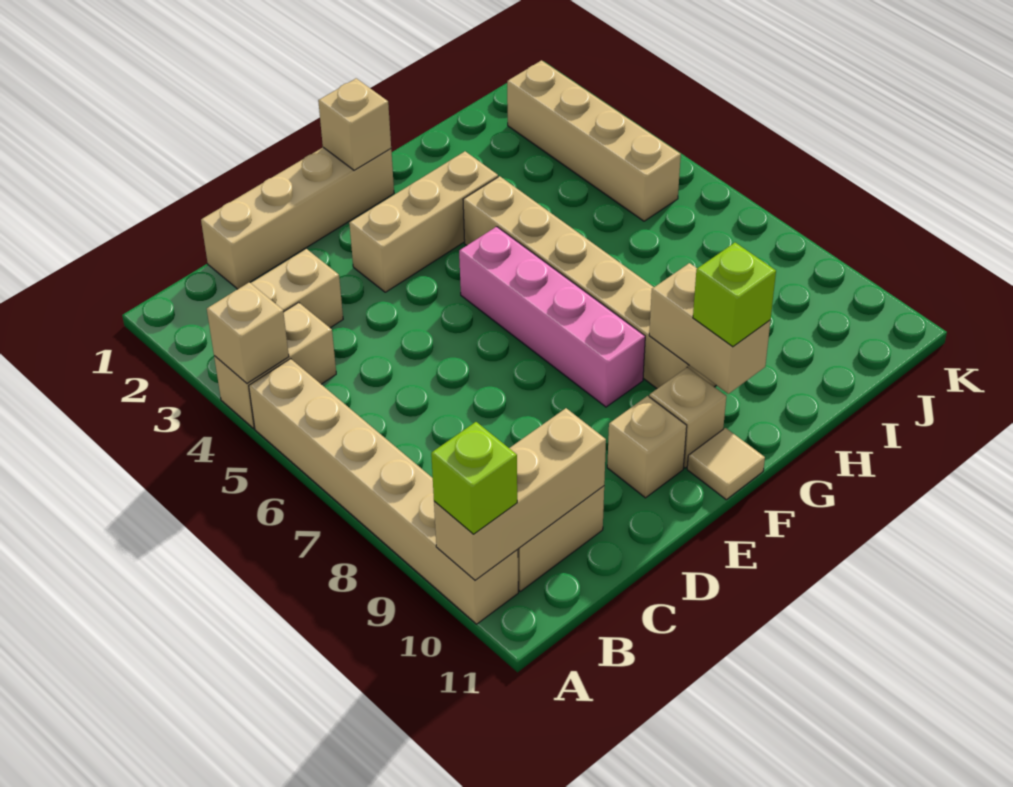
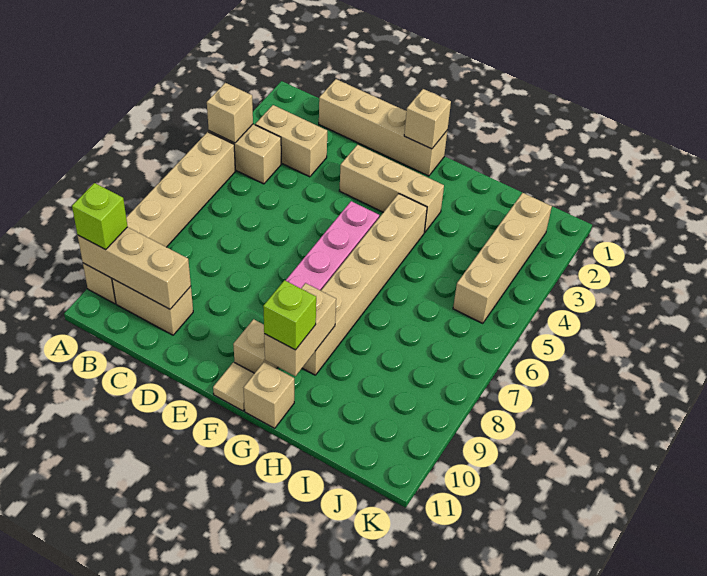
tan brick E10 level 1 -> tan brick G11 level 1

